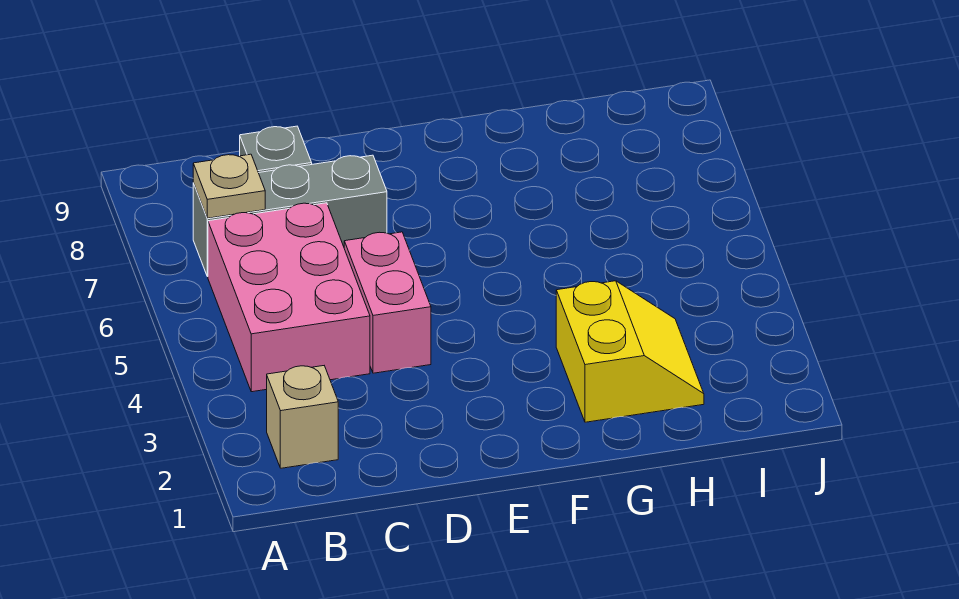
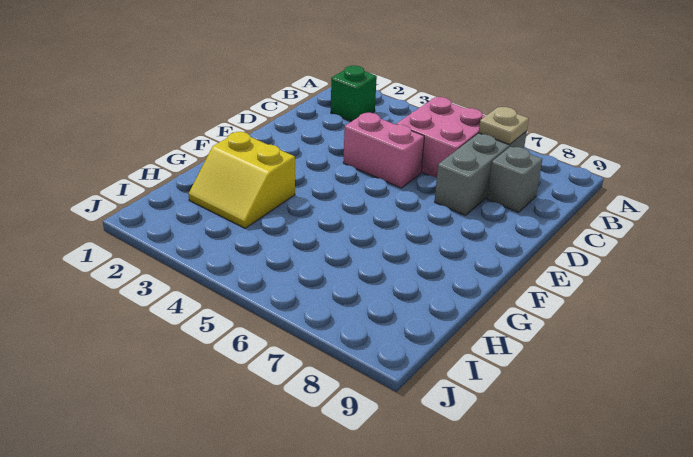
tan brick B2 level 1 -> green brick B2 level 1
pink brick B4:C6 level 1 -> pink brick B5:C6 level 1

